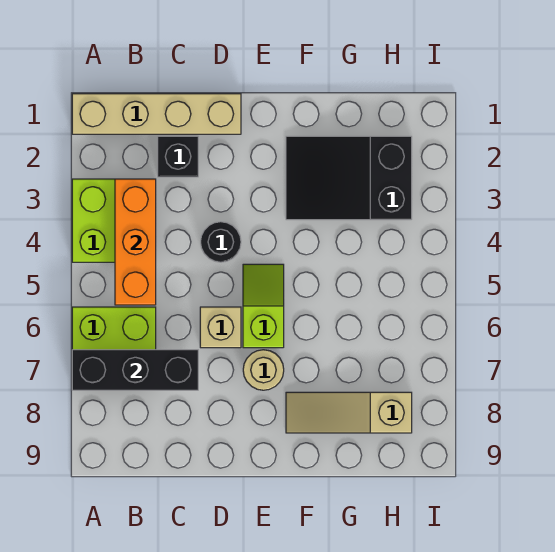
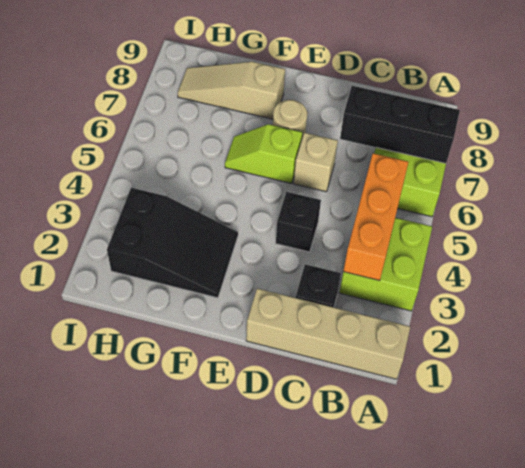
black round brick D4 level 1 -> black brick D4 level 1
lime slope E5:E6 level 1 top 6 -> lime slope E6:F6 level 1 top E
tan slope F8:H8 level 1 top H -> tan slope F8:H8 level 1 top F

